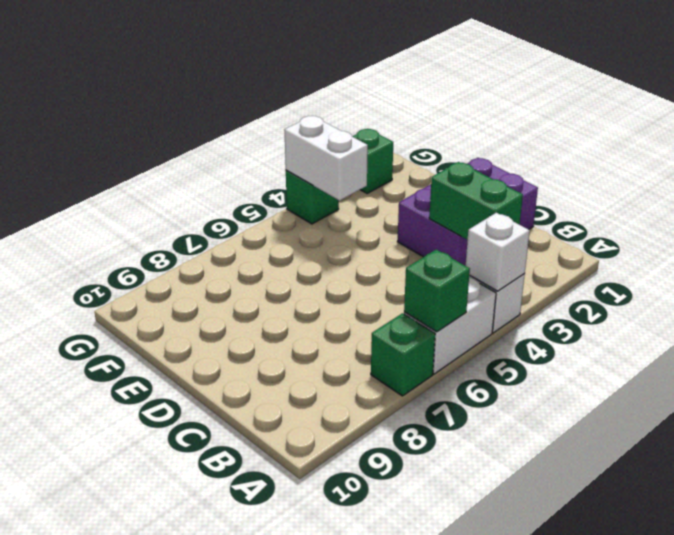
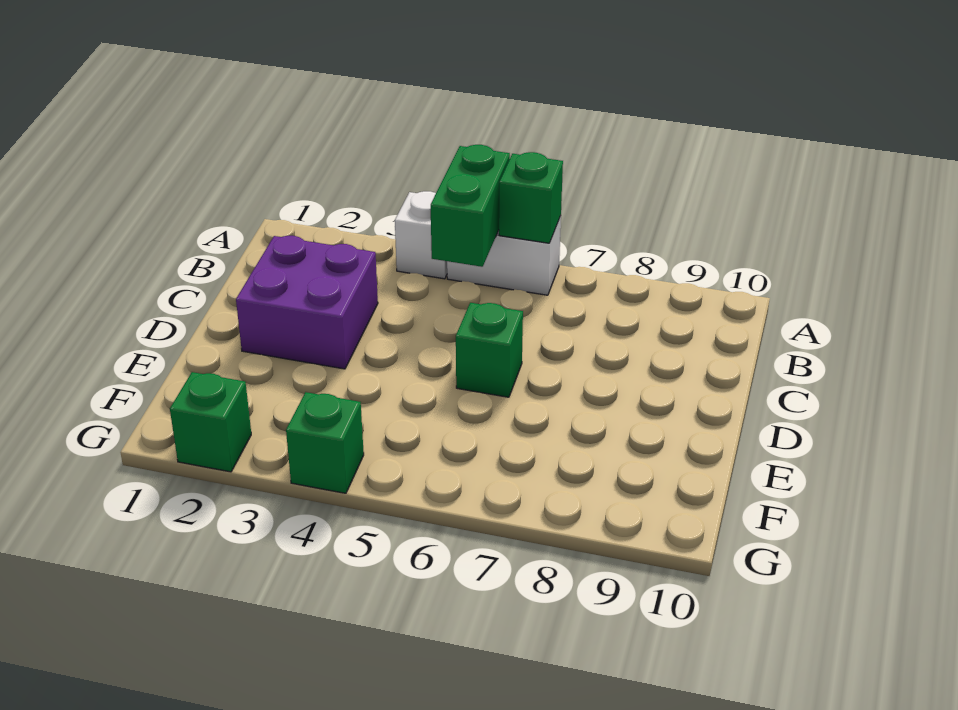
white brick A4 level 2 -> none
green brick A7 level 1 -> green brick D6 level 1
green brick B3:C3 level 2 -> green brick A5:B5 level 2
purple brick C1:D3 level 1 -> purple brick C2:D3 level 1
white brick F4:G4 level 2 -> none

